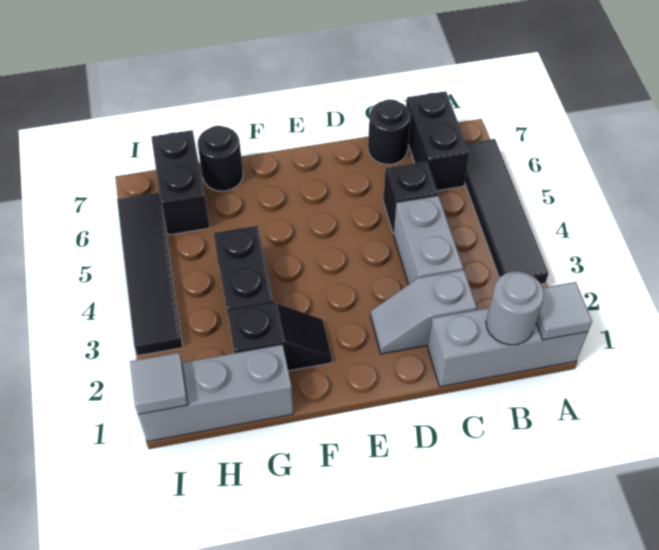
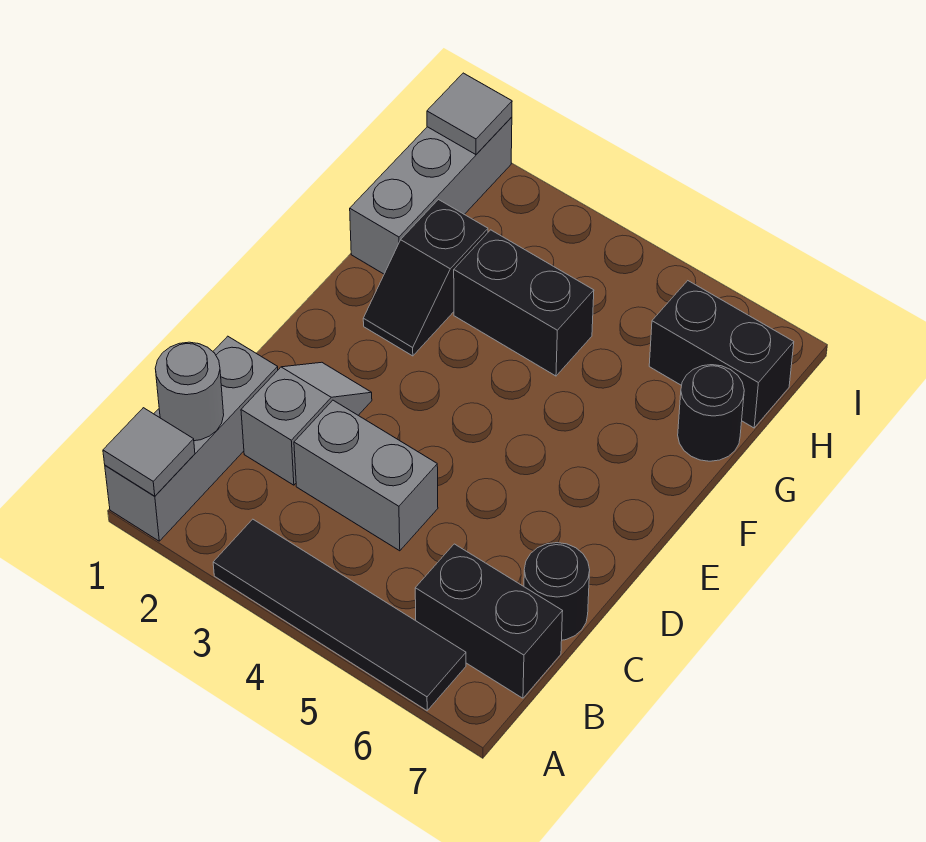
black brick C5 level 1 -> none
black tile I3:I6 level 1 -> none

